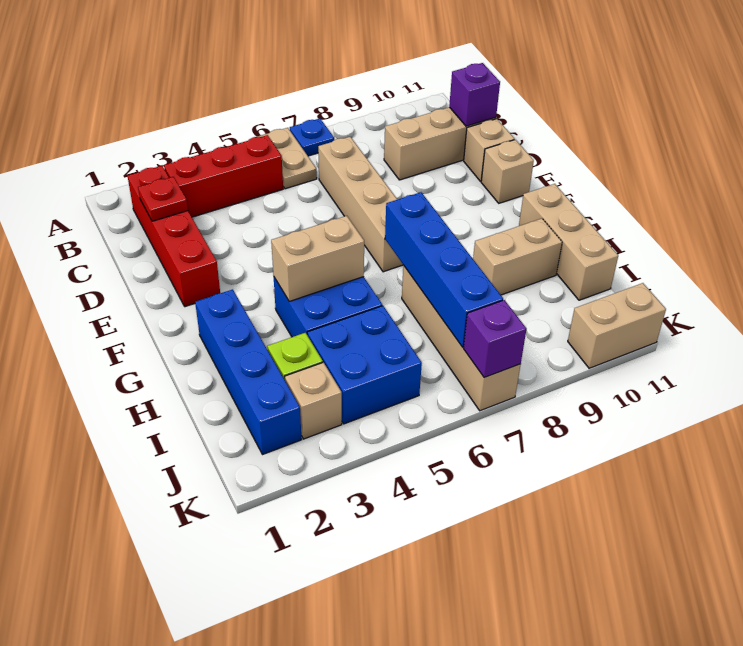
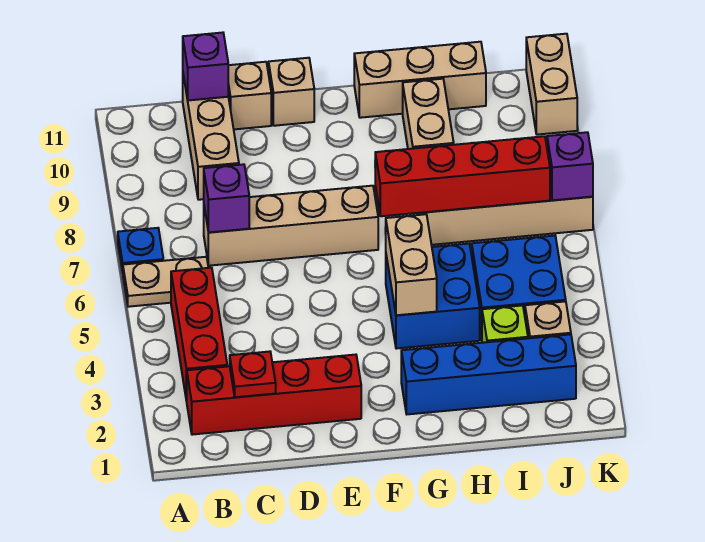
none -> purple brick C7 level 2
blue brick G7:J7 level 2 -> red brick G7:J7 level 2

